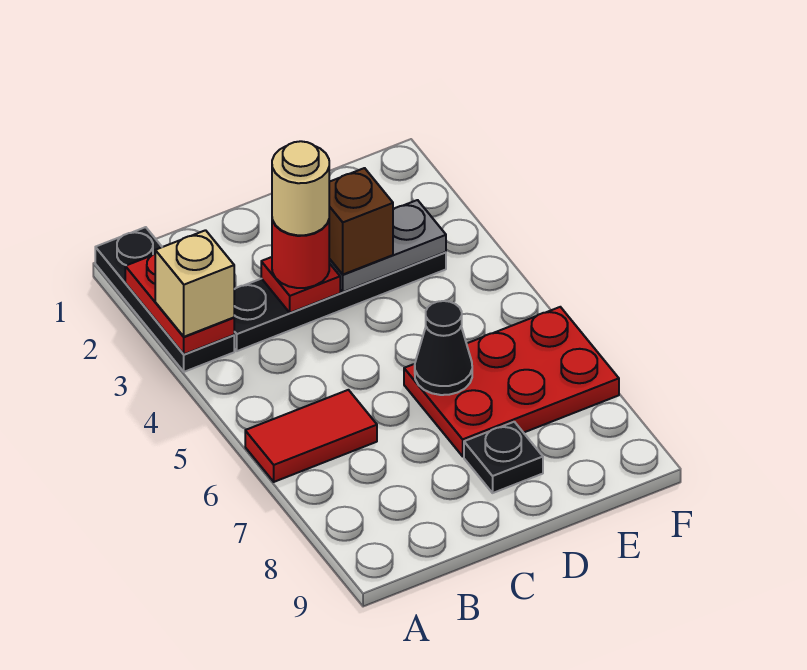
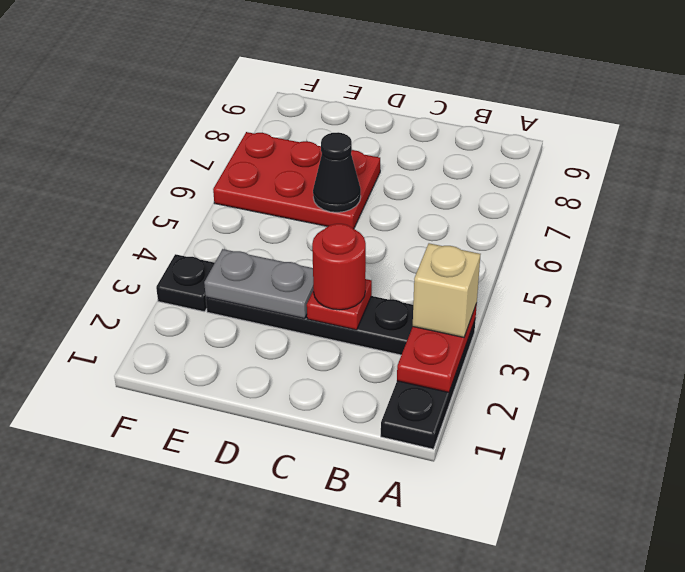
red tile A6:B6 level 1 -> none
tan round brick C3 level 4 -> none
brown brick D3 level 3 -> none
black plate D8 level 1 -> black plate F3 level 1

